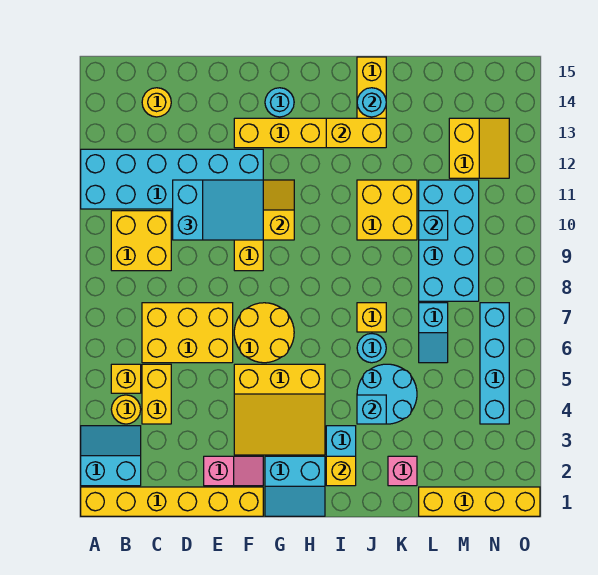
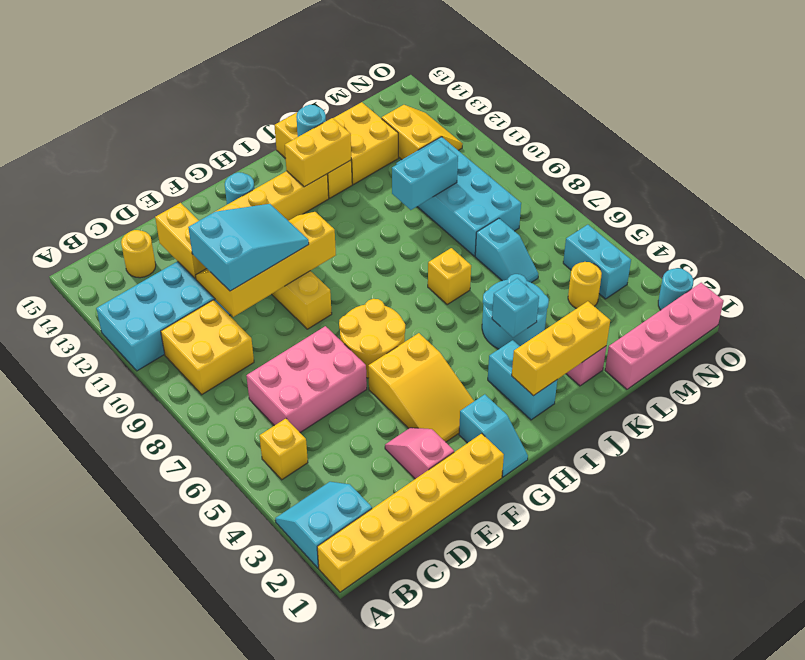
yellow round brick B4 level 1 -> yellow round brick M4 level 1
yellow brick C4:C5 level 1 -> yellow brick D12:D13 level 2
yellow brick C6:E7 level 1 -> pink brick C6:E7 level 1
pink slope E2:F2 level 1 top E -> pink slope E2:E3 level 1 top 2
yellow slope F3:H5 level 1 top 5 -> yellow slope F3:G5 level 1 top 5
cyan slope G1:H2 level 1 top 2 -> cyan slope G1:G2 level 1 top 2
yellow brick I2 level 2 -> yellow brick I2:K2 level 2
cyan round brick J6 level 1 -> cyan round brick O2 level 1
yellow brick J10:K11 level 1 -> yellow brick K13:L14 level 1
yellow brick L1:O1 level 1 -> pink brick L1:O1 level 1
cyan brick L10 level 2 -> cyan brick K10:L10 level 2
cyan brick N4:N7 level 1 -> cyan brick N4:N5 level 1

